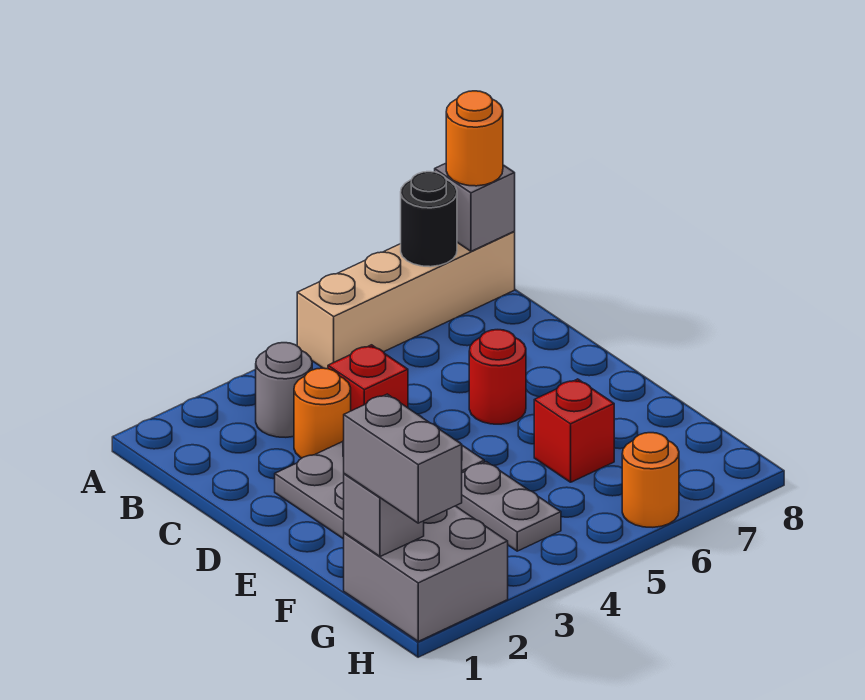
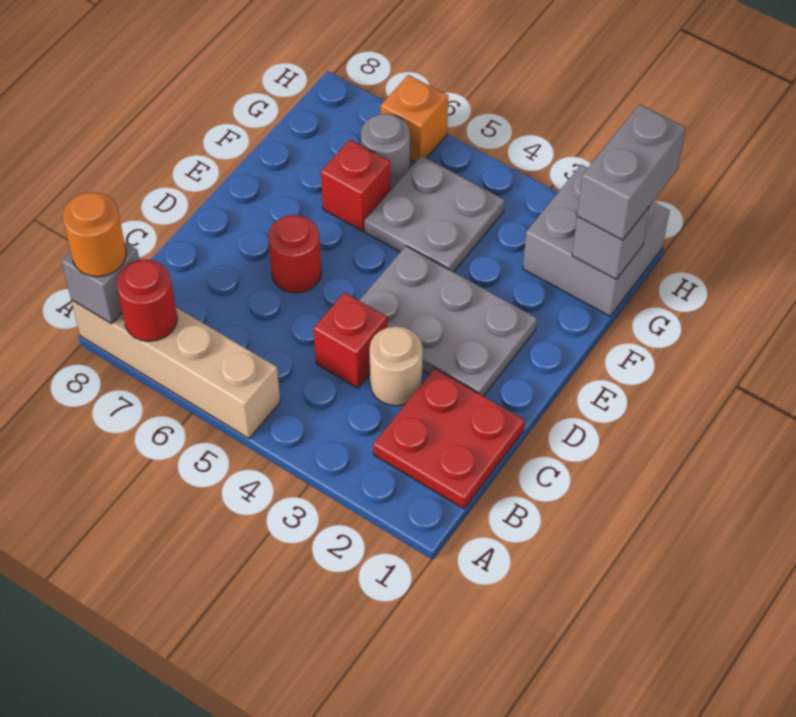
black round brick A7 level 2 -> red round brick A7 level 2
none -> red plate B1:C2 level 1
grey round brick B3 level 1 -> grey round brick G6 level 1
orange round brick C3 level 1 -> tan round brick C3 level 1
grey plate F4:G4 level 1 -> grey plate F4:G5 level 1
orange round brick H6 level 1 -> orange brick H6 level 1

